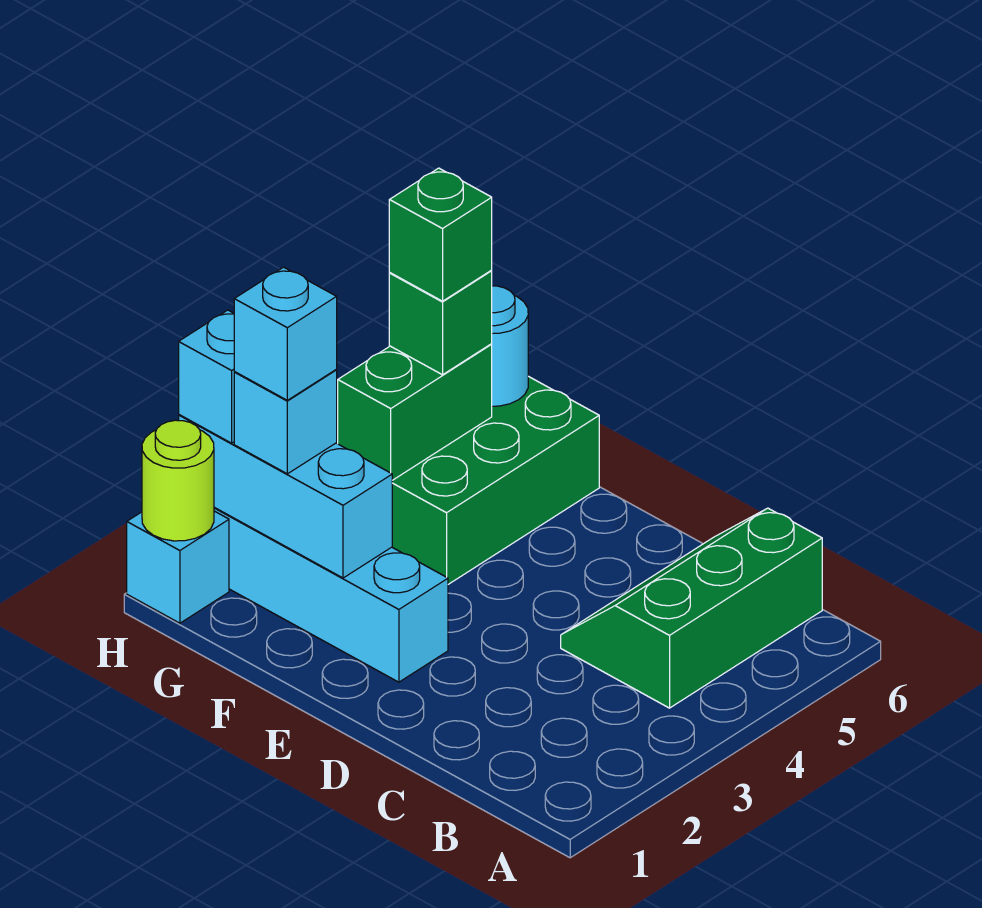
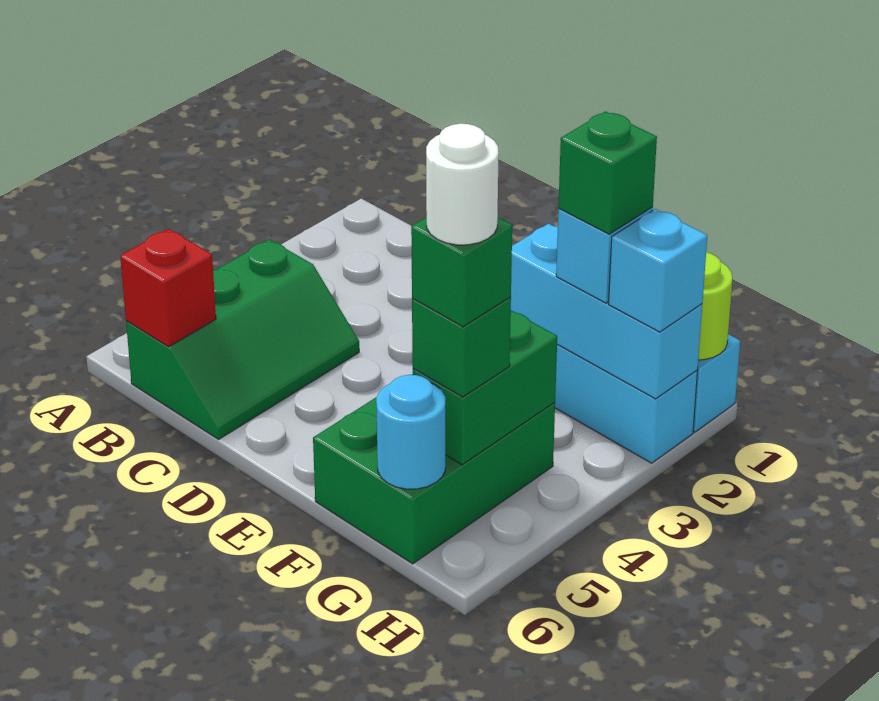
none -> red brick B6 level 2
cyan brick G2 level 4 -> green brick G2 level 4
none -> white round brick G5 level 5

